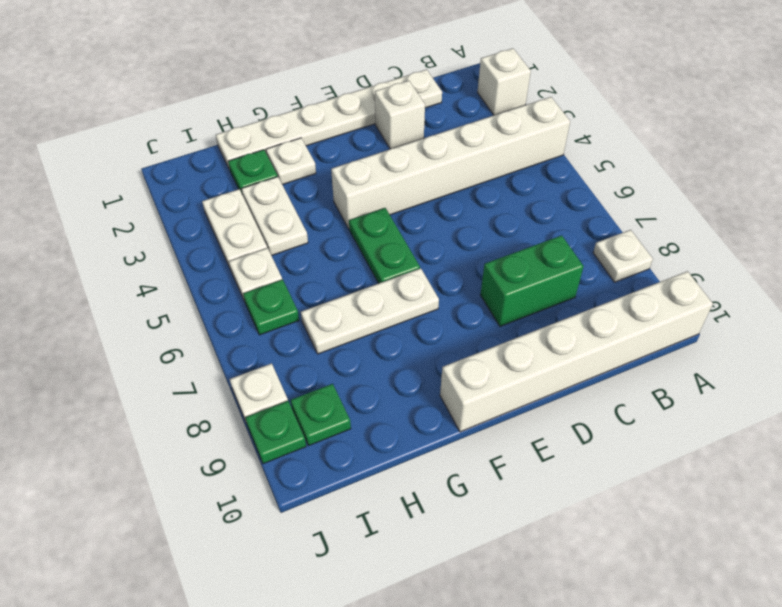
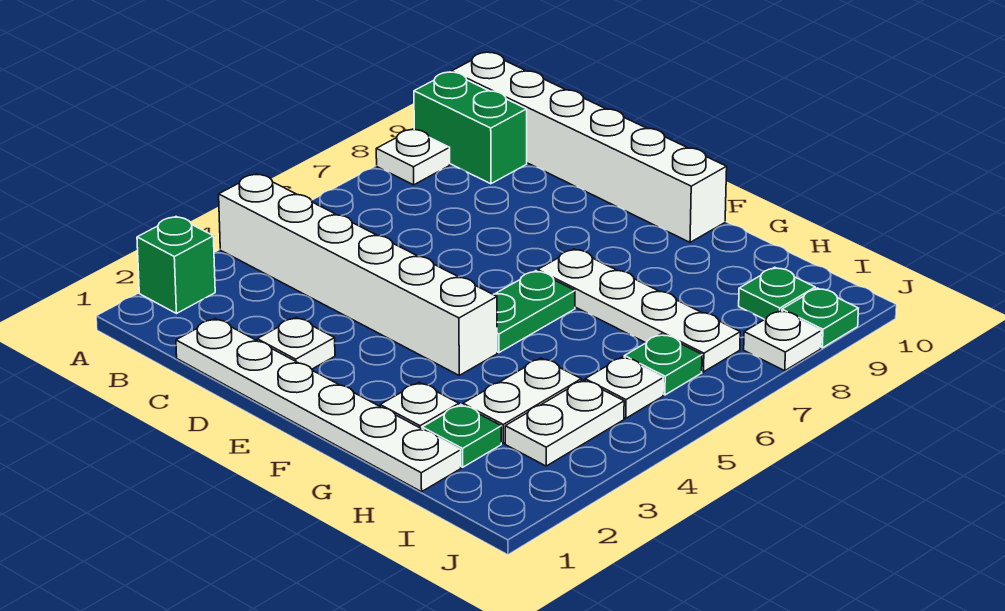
white brick A2 level 1 -> green brick A2 level 1
green brick C8:D8 level 1 -> green brick A9:B9 level 1
white brick D2 level 1 -> white plate D2 level 1
white plate F7:H7 level 1 -> white plate F7:I7 level 1

